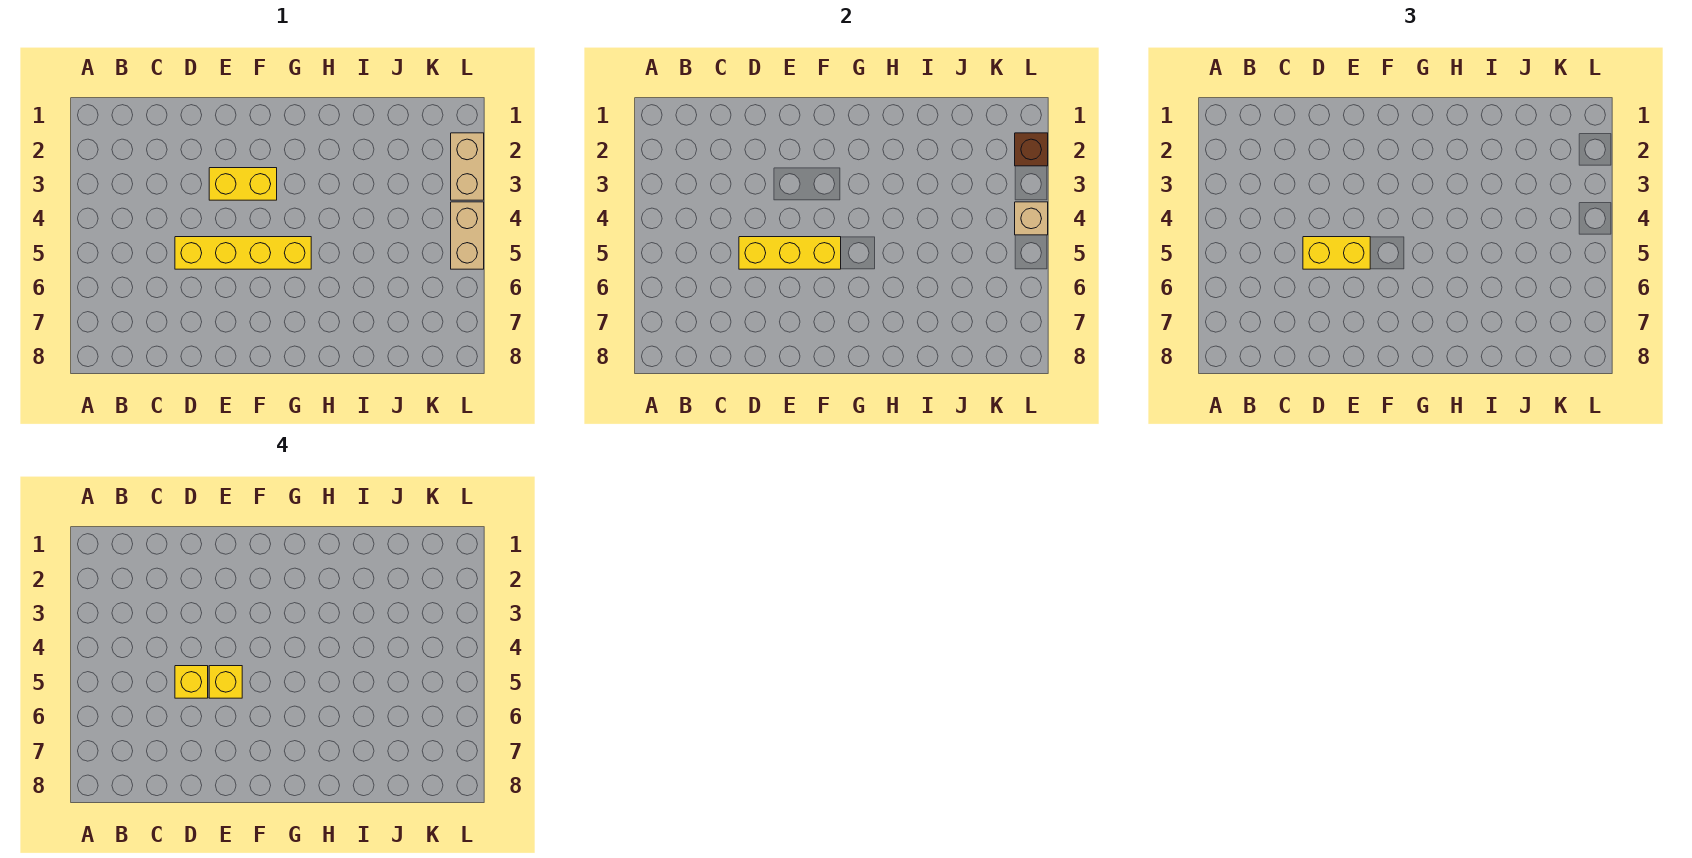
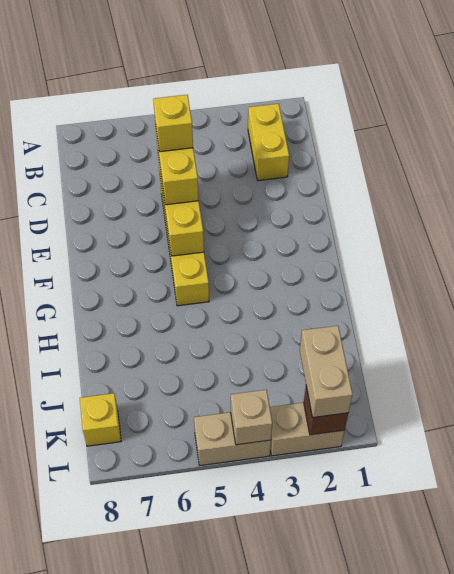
yellow brick E3:F3 level 1 -> yellow brick B2:C2 level 1
yellow brick E5 level 4 -> yellow brick K8 level 1
none -> tan brick K2:L2 level 3

